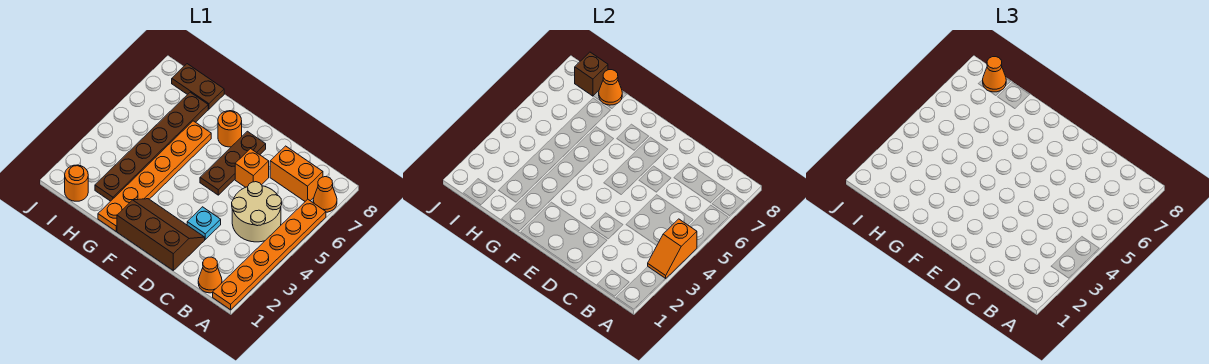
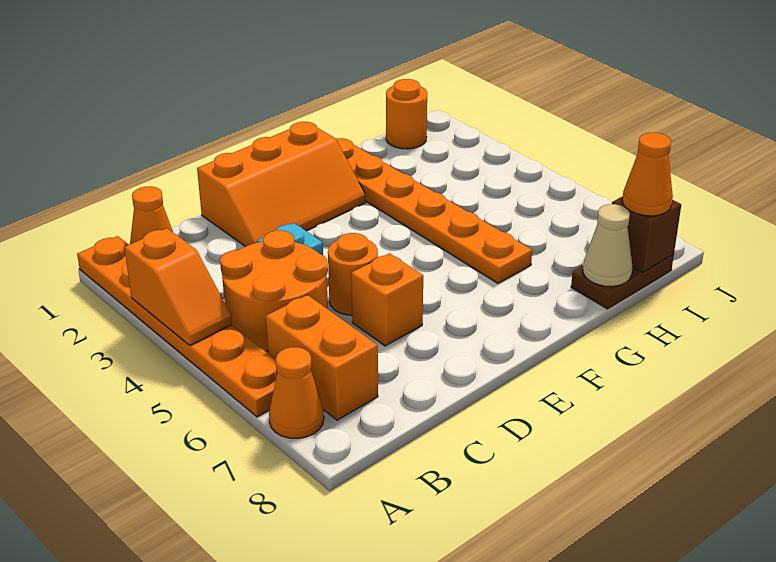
orange slope A3:A4 level 2 top 4 -> orange slope A3:A4 level 2 top 3
tan round brick B4:C5 level 1 -> orange round brick B4:C5 level 1
orange brick B7:C7 level 1 -> orange brick B6:B7 level 1
brown slope D1:F2 level 1 top 1 -> orange slope D1:F2 level 1 top 1
brown plate E5:E7 level 1 -> none
orange round brick F7 level 1 -> orange round brick D5 level 1
brown plate H2:H7 level 1 -> none
orange cone H8 level 2 -> tan cone H8 level 2

